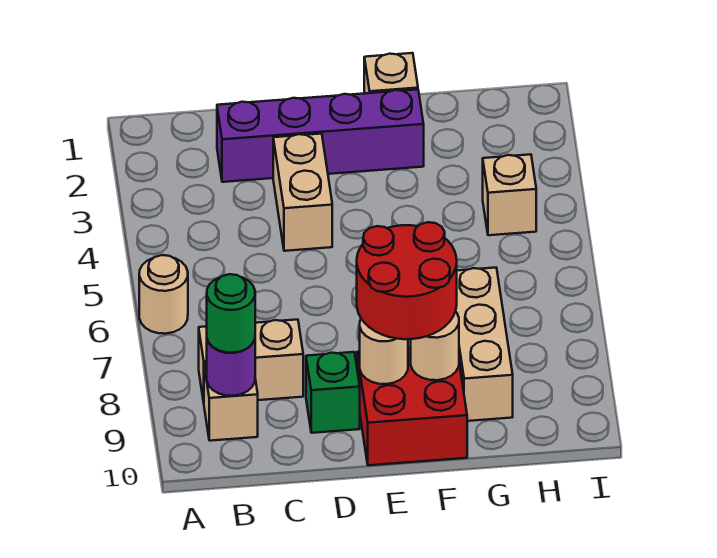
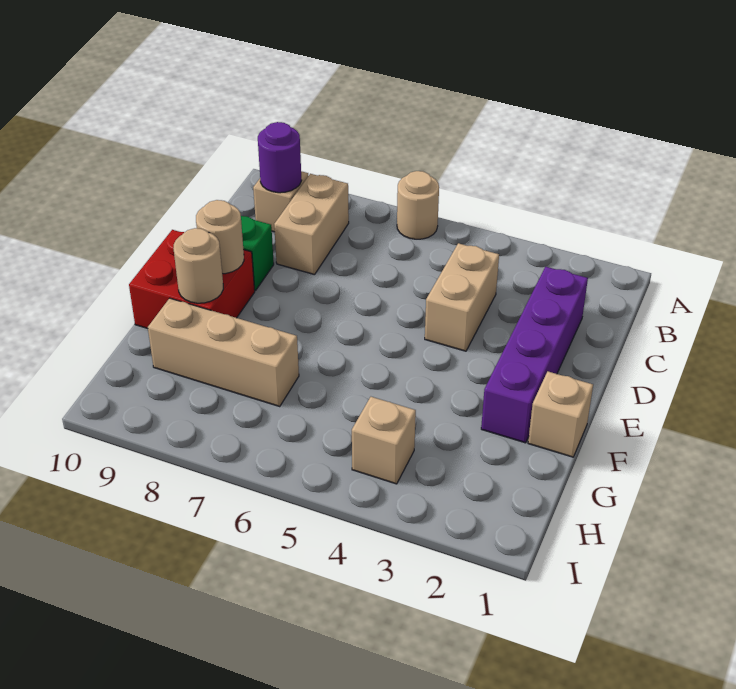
green round brick B9 level 3 -> none
tan brick D3:D4 level 1 -> tan brick C4:D4 level 1
red round brick E8:F9 level 3 -> none

